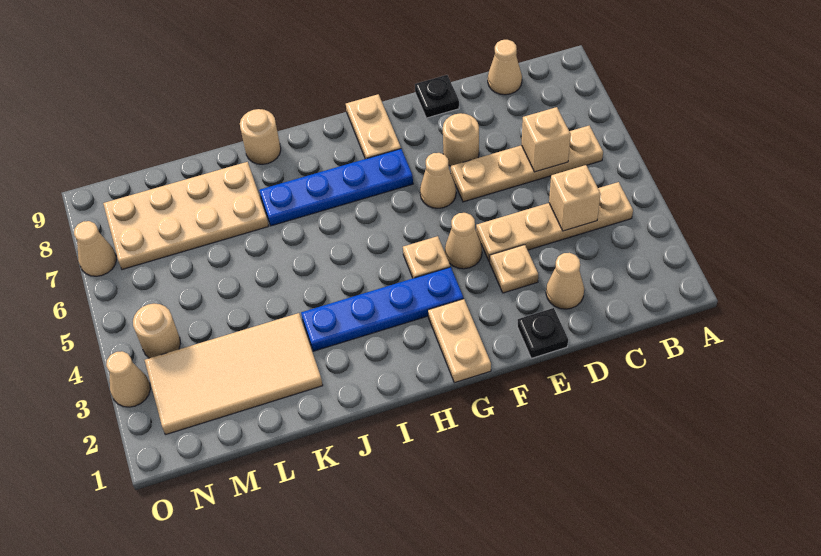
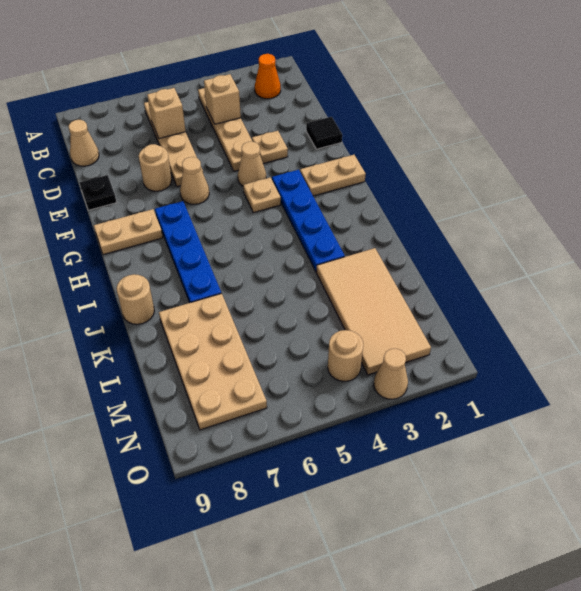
none -> orange cone B2 level 1
tan cone D2 level 1 -> none
black plate E1 level 1 -> black tile E1 level 1
tan cone O7 level 1 -> none

